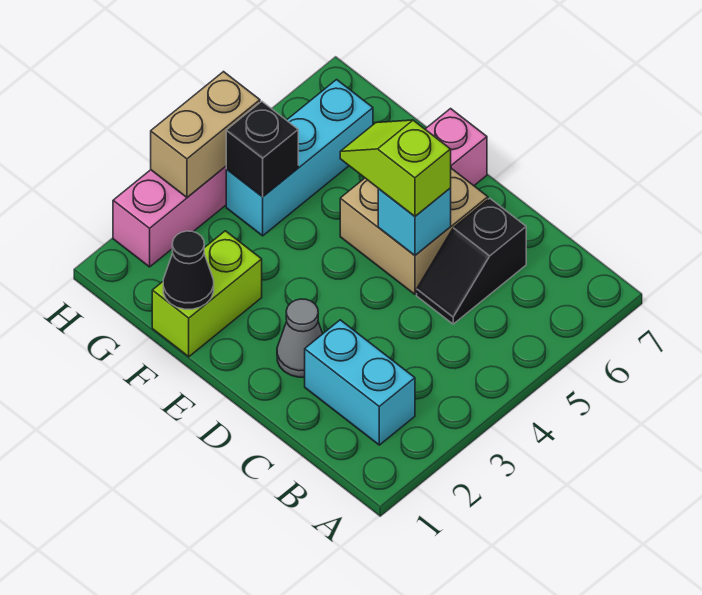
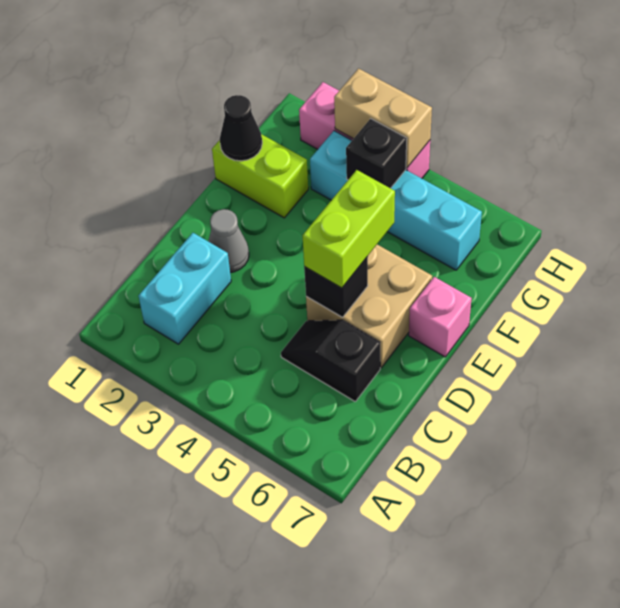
cyan brick D5 level 2 -> black brick D5 level 2
lime slope D5:E5 level 3 top D -> lime brick D5:E5 level 3
cyan brick G4:G6 level 1 -> cyan brick G3:G6 level 1

